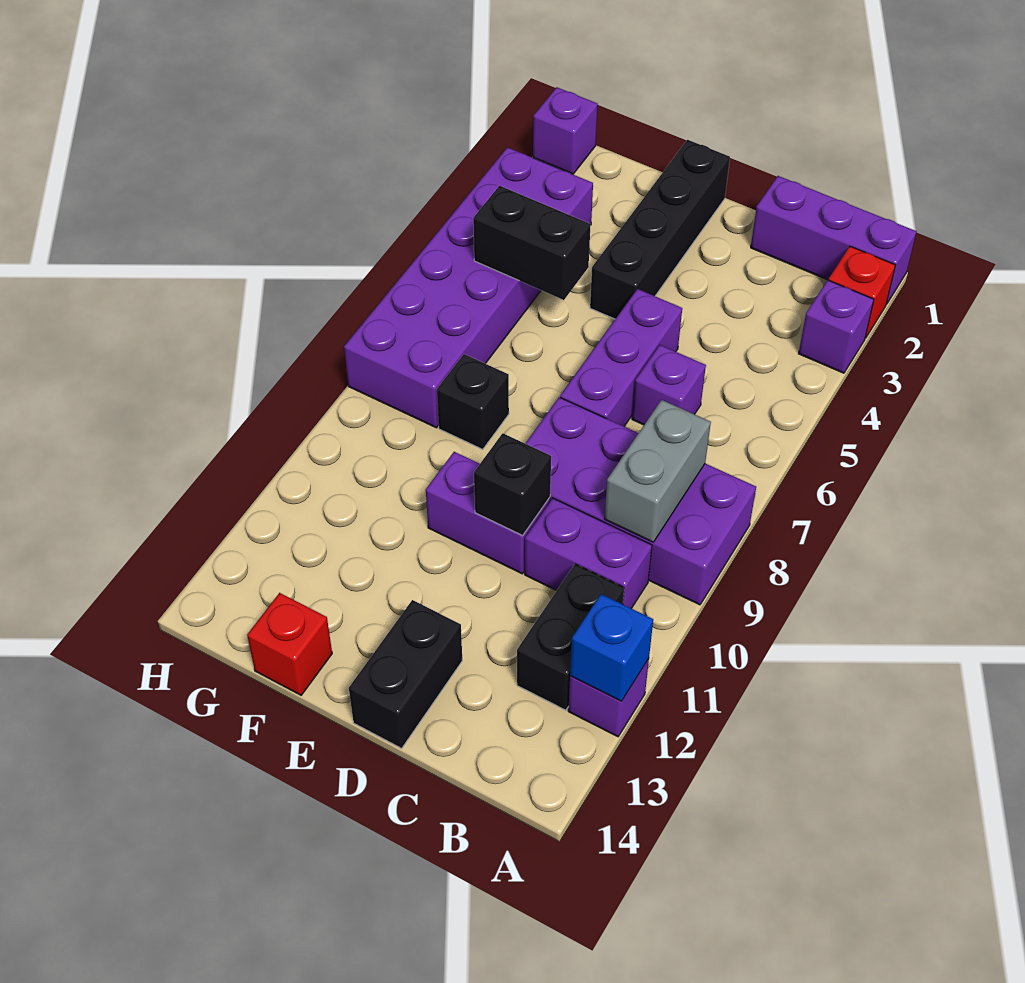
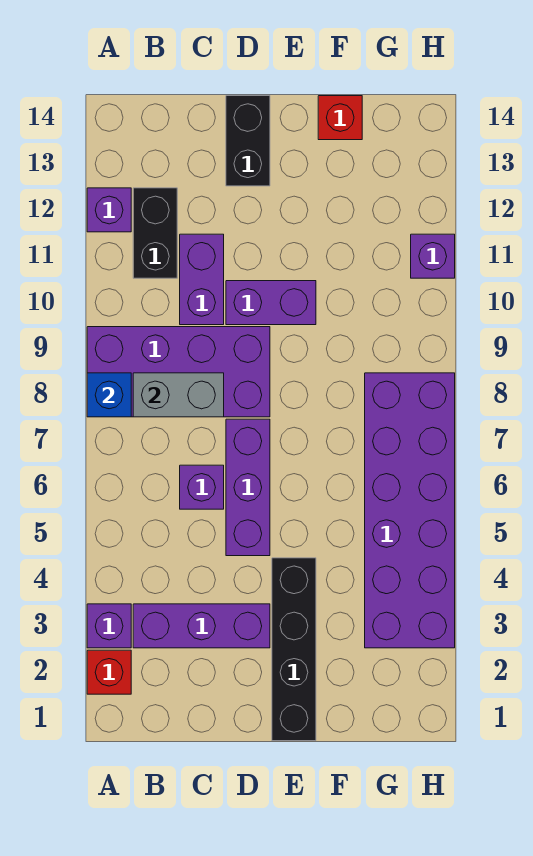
purple brick A1:C1 level 1 -> purple brick B3:D3 level 1
blue brick A12 level 2 -> blue brick A8 level 2
grey brick B8:B9 level 2 -> grey brick B8:C8 level 2
purple brick B10:C10 level 1 -> purple brick C10:C11 level 1
black brick D10 level 2 -> none
black brick F5:G5 level 2 -> none
black brick F8 level 1 -> none
purple brick H1 level 1 -> purple brick H11 level 1

